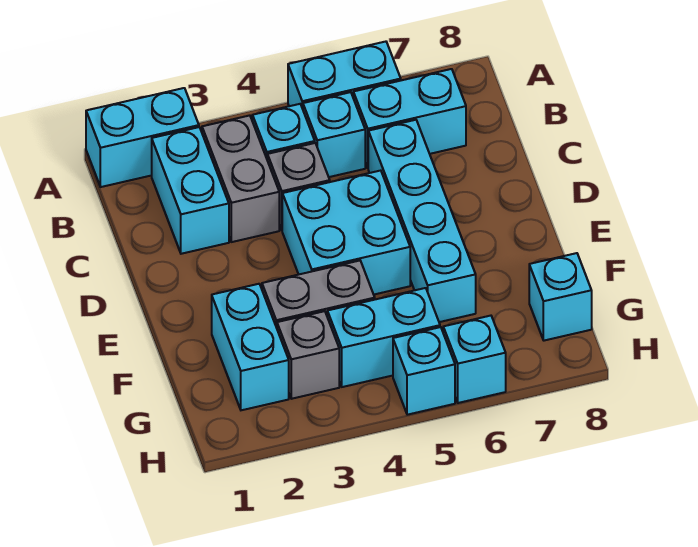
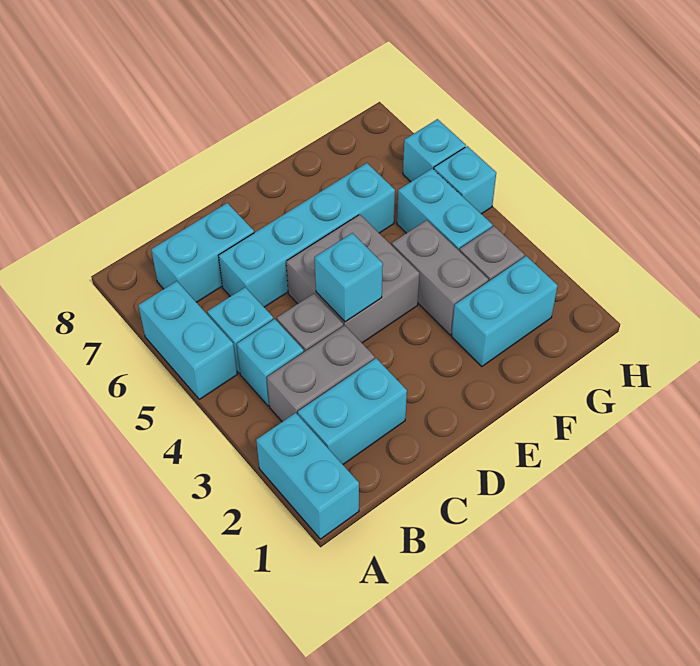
cyan brick B6:B7 level 1 -> cyan brick B7:C7 level 1
cyan brick D4:E5 level 1 -> grey brick D4:E5 level 1
cyan brick G8 level 1 -> cyan brick D4 level 2

